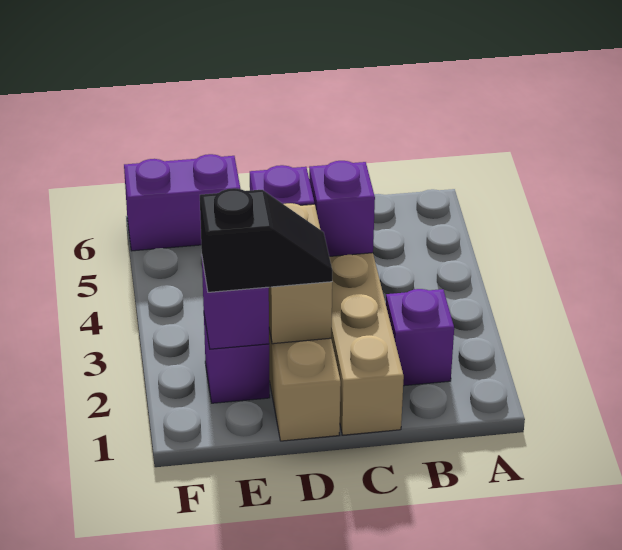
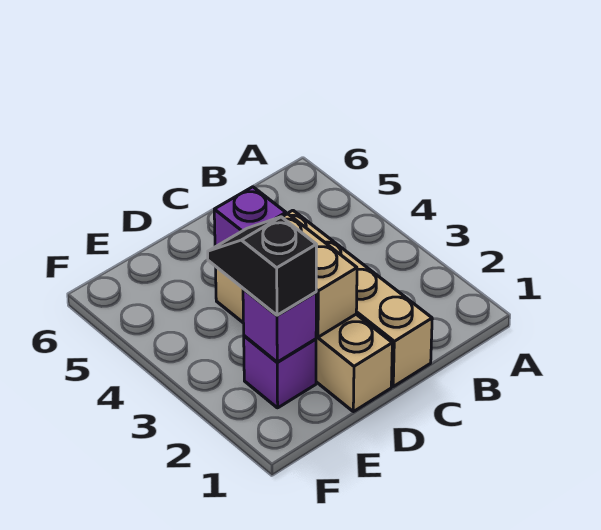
purple brick B2 level 1 -> none
purple brick C4 level 2 -> none
black slope D2:E2 level 3 top E -> black slope E2:E3 level 3 top 2
purple brick E6:F6 level 1 -> none

